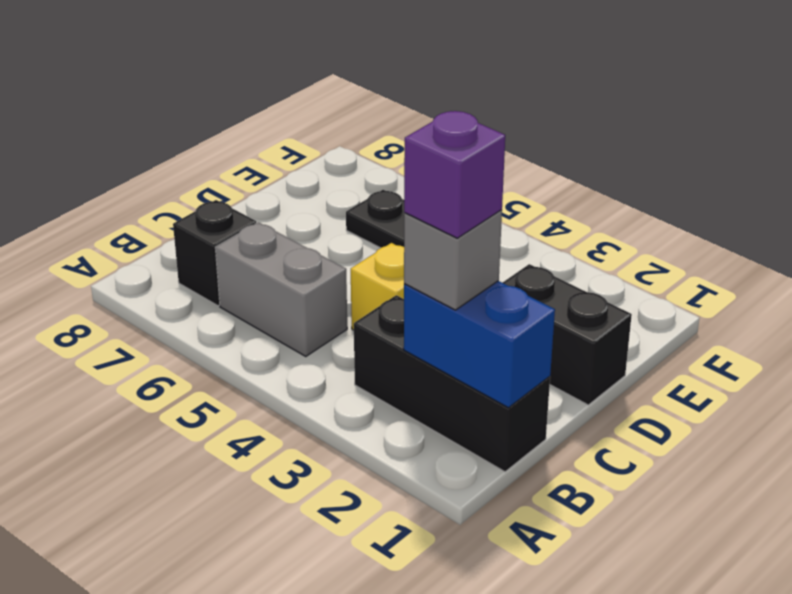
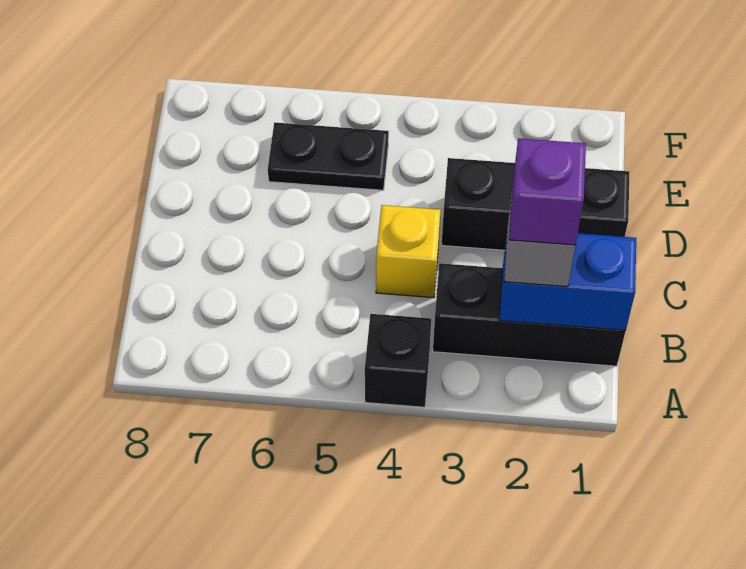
grey brick B5:B6 level 1 -> none
black brick B7 level 1 -> black brick A4 level 1
black brick D1:D2 level 1 -> black brick D1:D3 level 1

